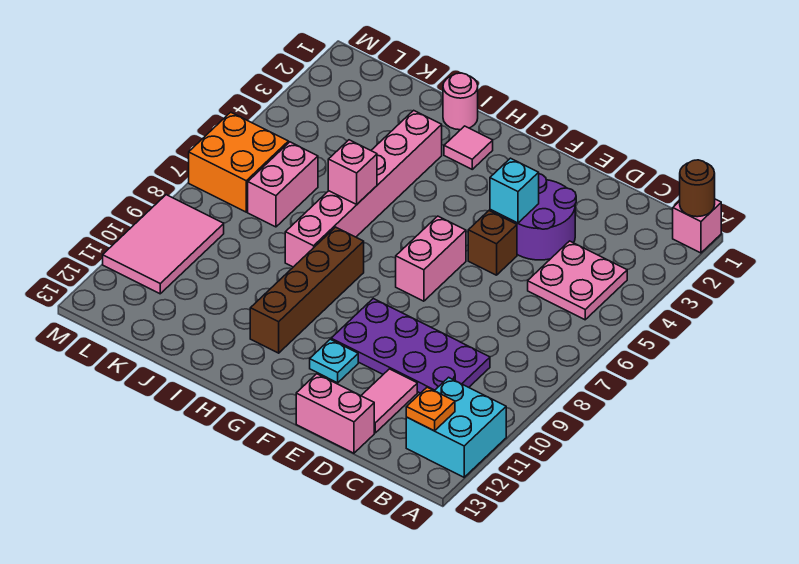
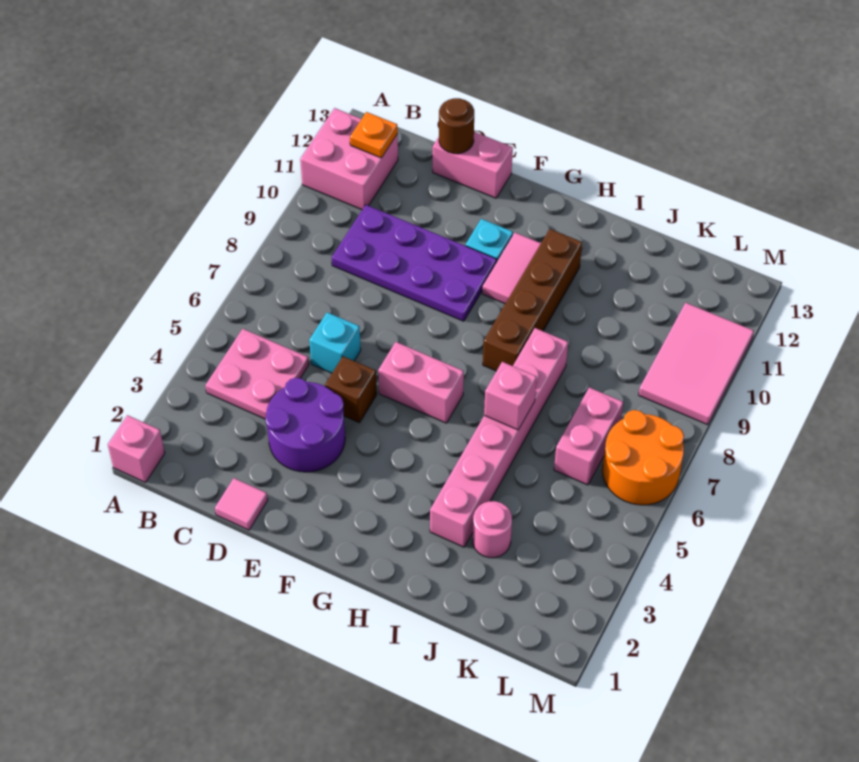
brown round brick A1 level 2 -> brown round brick D13 level 2
cyan brick A11:B12 level 1 -> pink brick A11:B12 level 1
pink tile D11:D12 level 1 -> pink tile G10:G11 level 1
cyan brick E4 level 2 -> cyan brick D6 level 1
pink brick F6:F7 level 1 -> pink brick F6:G6 level 1
pink tile H2 level 1 -> pink tile D1 level 1
pink round brick I1 level 1 -> pink round brick J3 level 1
orange brick L6:M7 level 1 -> orange round brick L6:M7 level 1

